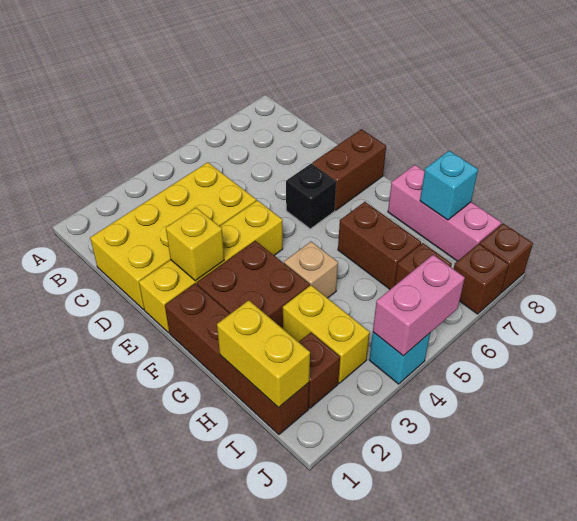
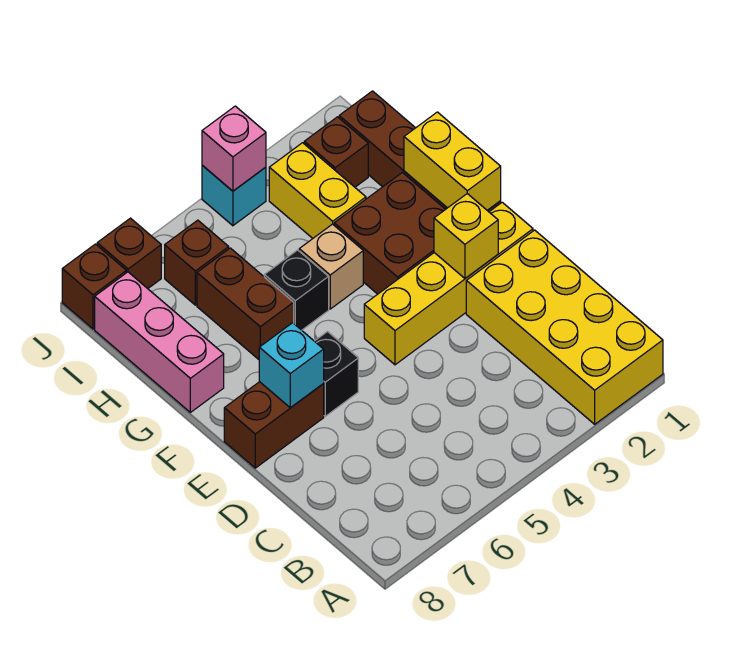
yellow brick C1:D4 level 1 -> yellow brick A1:D2 level 1
none -> black brick G5 level 1
yellow brick H1:I1 level 2 -> yellow brick F1:G1 level 2
cyan brick H8 level 2 -> cyan brick E7 level 2
pink brick J4:J5 level 2 -> pink brick J4 level 2

